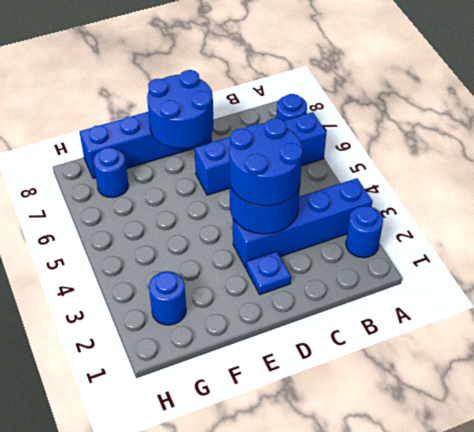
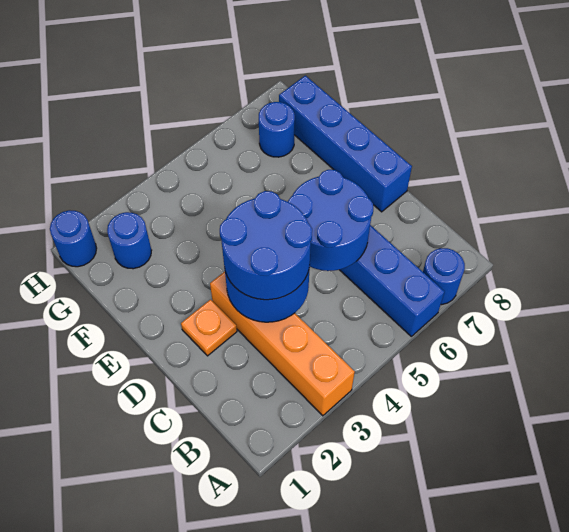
blue round brick A2 level 1 -> blue round brick H1 level 1
blue brick A3:D3 level 1 -> orange brick A3:D3 level 1
blue plate D2 level 1 -> orange plate D2 level 1
blue round brick D7:E8 level 2 -> blue round brick C5:D6 level 2

